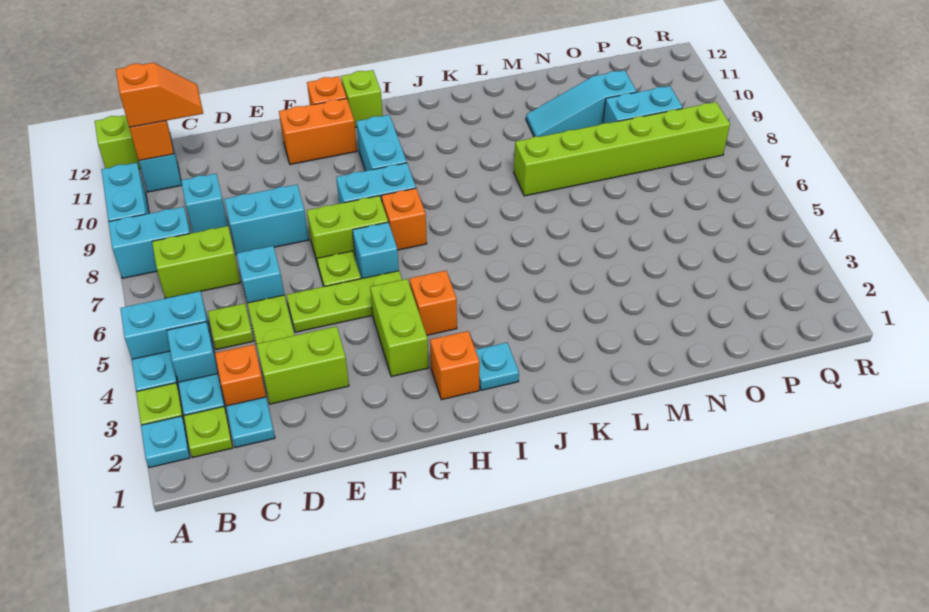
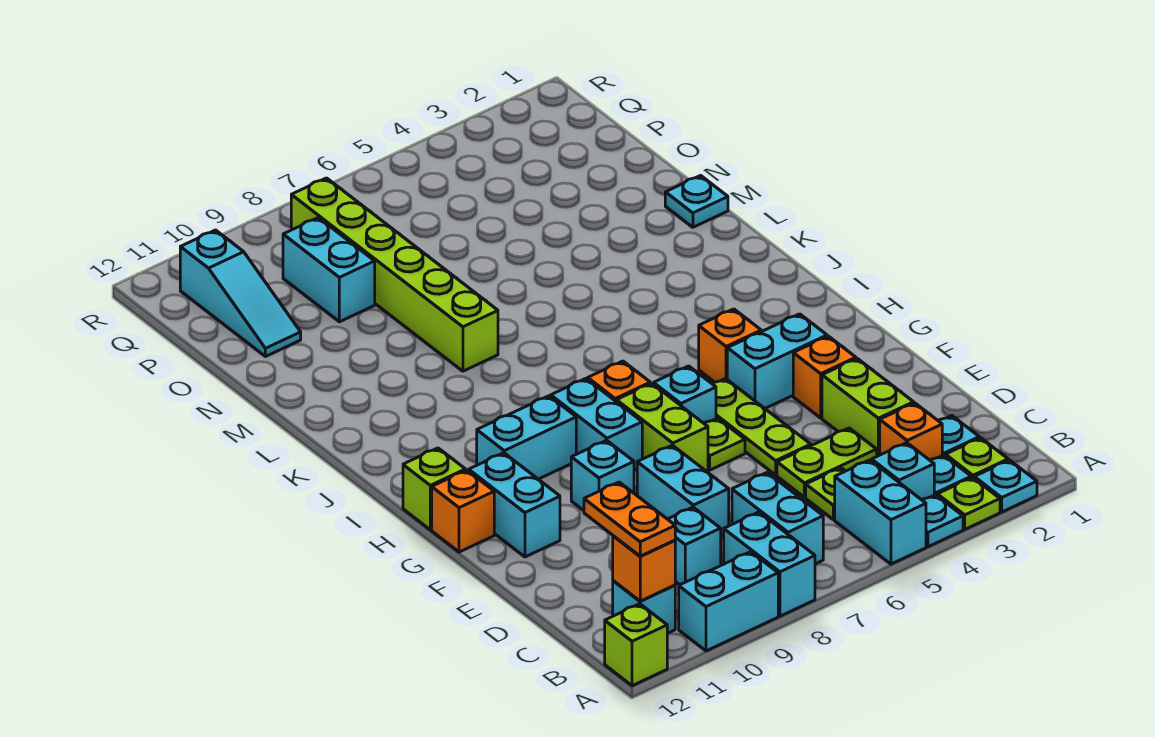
lime brick B7:C7 level 1 -> cyan brick B7:C7 level 1
orange slope B11:C11 level 3 top B -> orange plate B11:C11 level 3
cyan brick D6 level 1 -> cyan brick F9 level 1
orange brick F11:G11 level 1 -> cyan brick F11:G11 level 1
lime brick G3:G4 level 1 -> cyan brick G3:G4 level 1
orange brick H2 level 1 -> orange brick F3 level 1
cyan plate I2 level 1 -> cyan plate M1 level 1
cyan slope M10:O10 level 1 top O -> cyan slope O11:Q11 level 1 top Q

